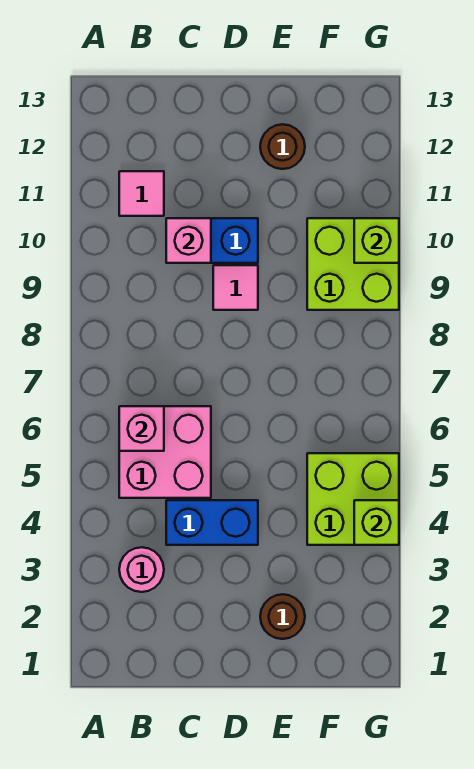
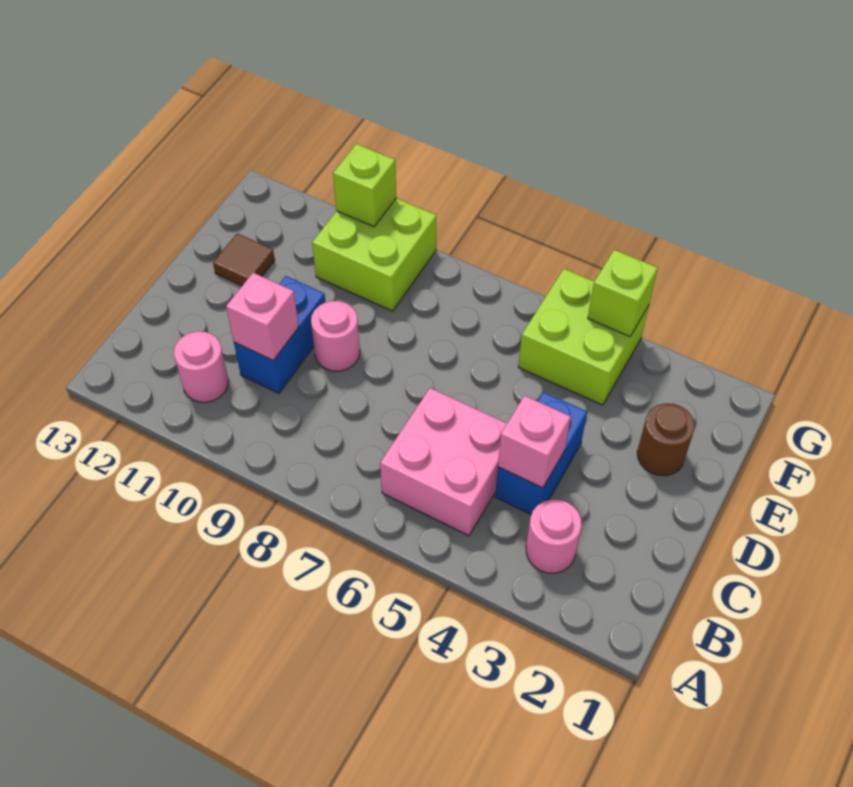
pink brick B6 level 2 -> pink brick C4 level 2
pink tile B11 level 1 -> pink round brick B11 level 1
pink tile D9 level 1 -> pink round brick D9 level 1
brown round brick E12 level 1 -> brown tile E12 level 1

